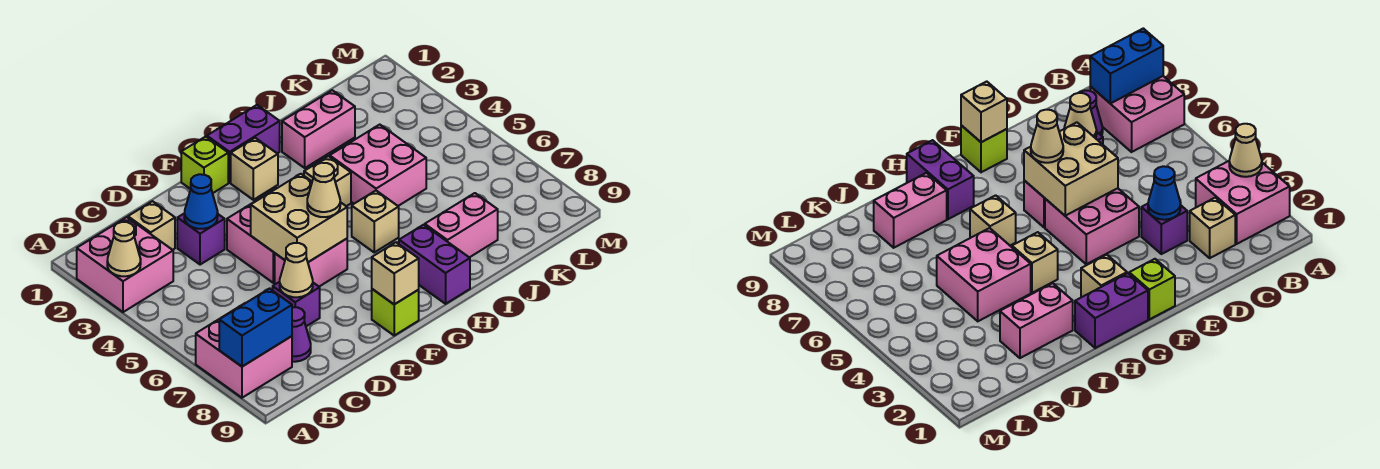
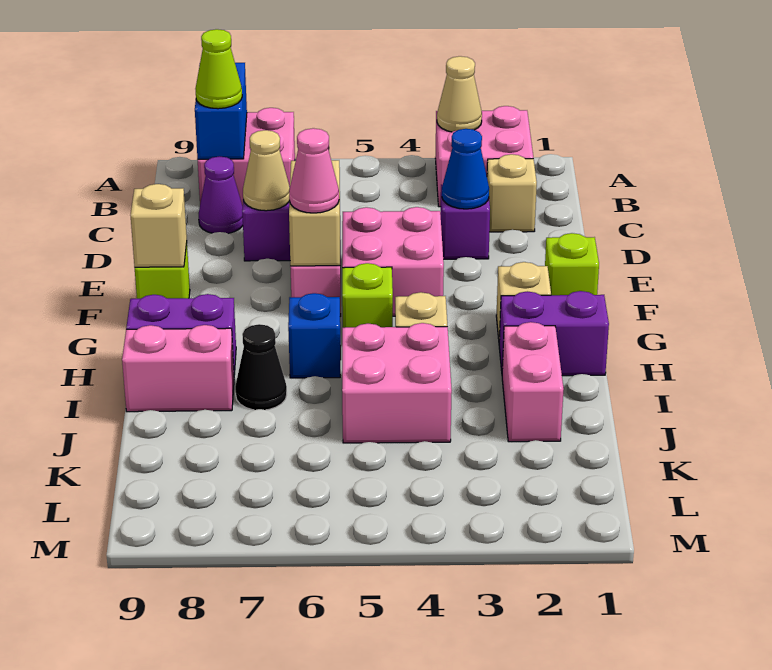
none -> lime cone B8 level 3
tan brick E5:F6 level 2 -> tan brick E6:F6 level 2
tan cone F6 level 3 -> pink cone F6 level 3
purple brick G1:H1 level 1 -> purple brick H1:H2 level 1
none -> lime brick G5 level 1
tan brick H6 level 1 -> blue brick H6 level 1
none -> black cone I7 level 1
pink brick I8:J8 level 1 -> pink brick I8:I9 level 1

